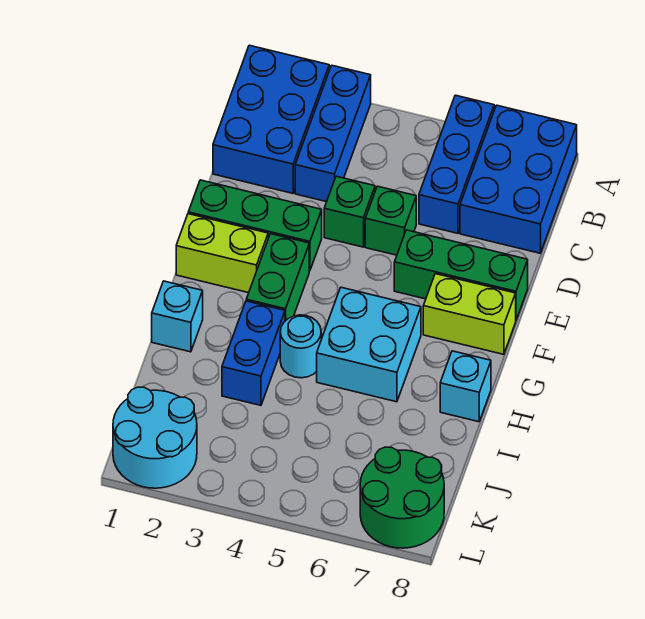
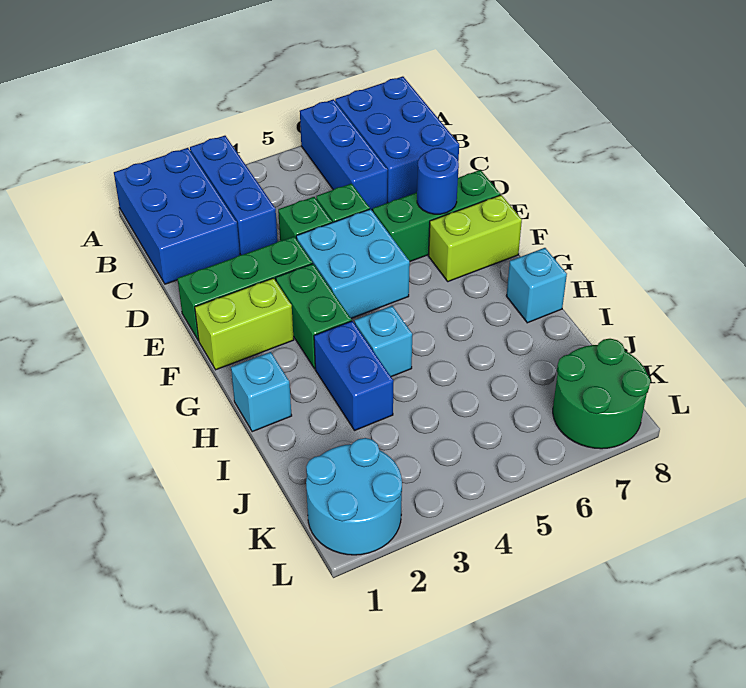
none -> blue round brick E7 level 2
cyan brick G5:H6 level 1 -> cyan brick E4:F5 level 1
cyan round brick H4 level 1 -> cyan brick H4 level 1

